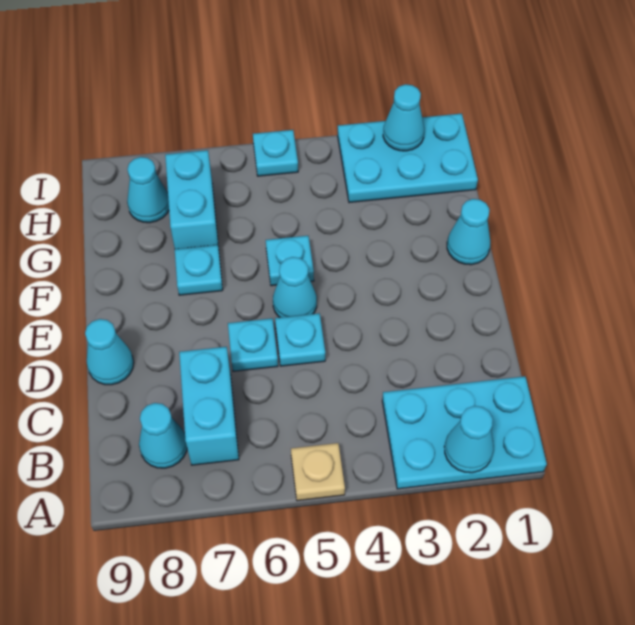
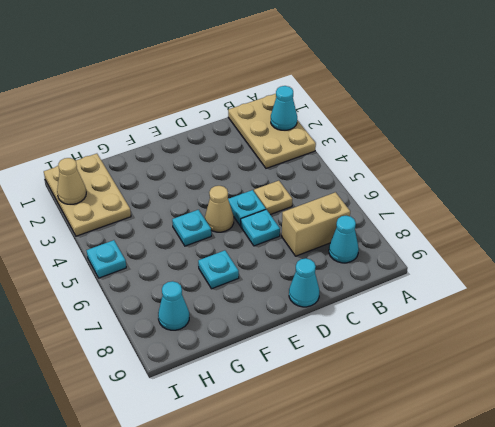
cyan plate A1:B3 level 1 -> tan plate A1:B3 level 1
tan plate A5 level 1 -> tan plate C5 level 1
cyan brick B7:C7 level 1 -> tan brick B7:C7 level 1
cyan cone E5 level 1 -> tan cone E5 level 1
cyan cone F1 level 1 -> none
cyan brick G7:H7 level 1 -> none
cyan plate H1:I3 level 1 -> tan plate H1:I3 level 1
cyan cone I2 level 2 -> tan cone I2 level 2

